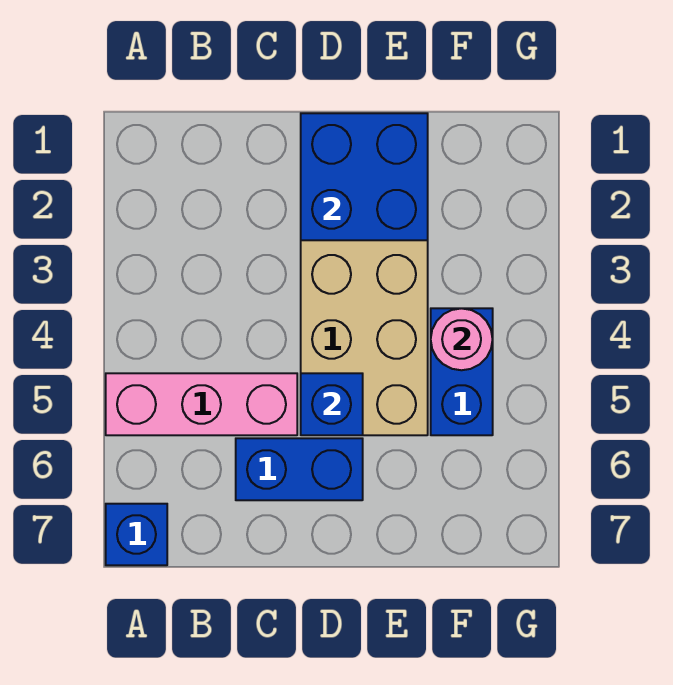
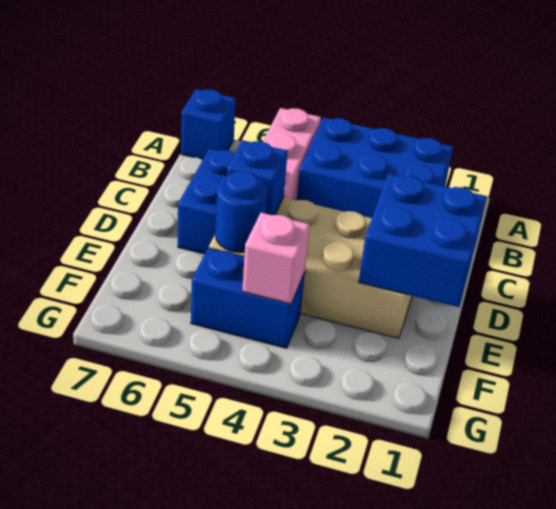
none -> blue brick A2:B4 level 1
none -> blue round brick E5 level 2
pink round brick F4 level 2 -> pink brick F4 level 2

